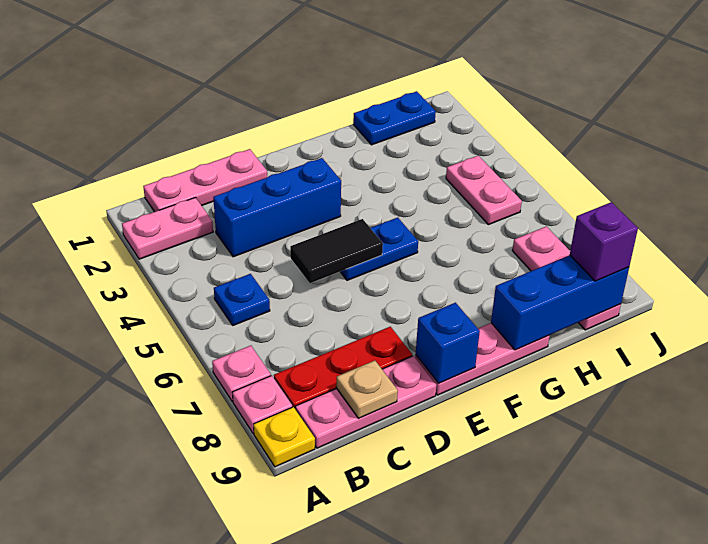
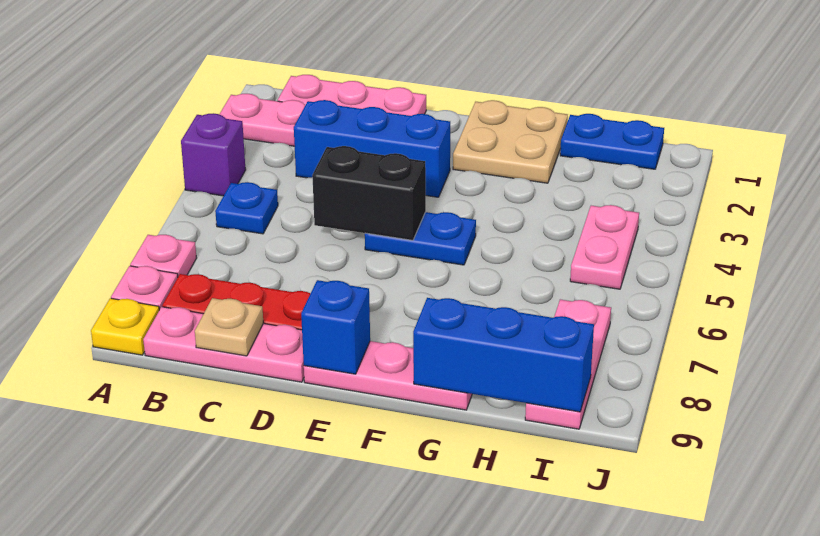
black tile D5:E5 level 2 -> black brick D5:E5 level 2
none -> tan plate F1:G2 level 1
purple brick I9 level 3 -> purple brick A4 level 1

